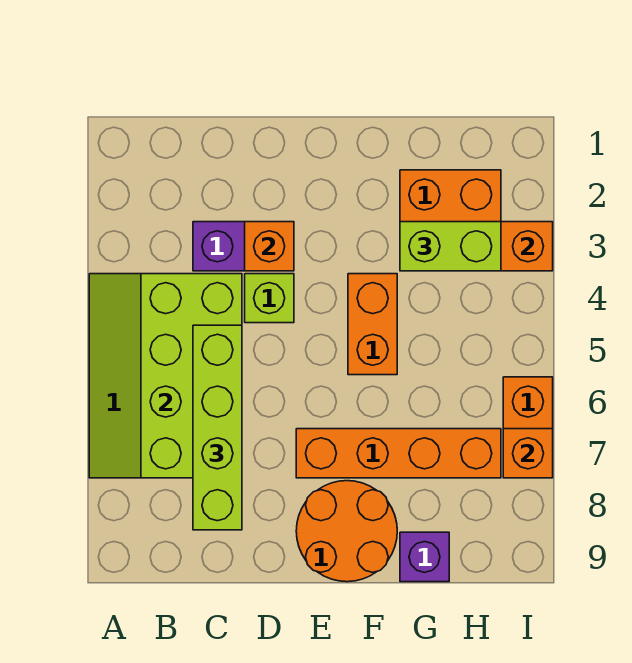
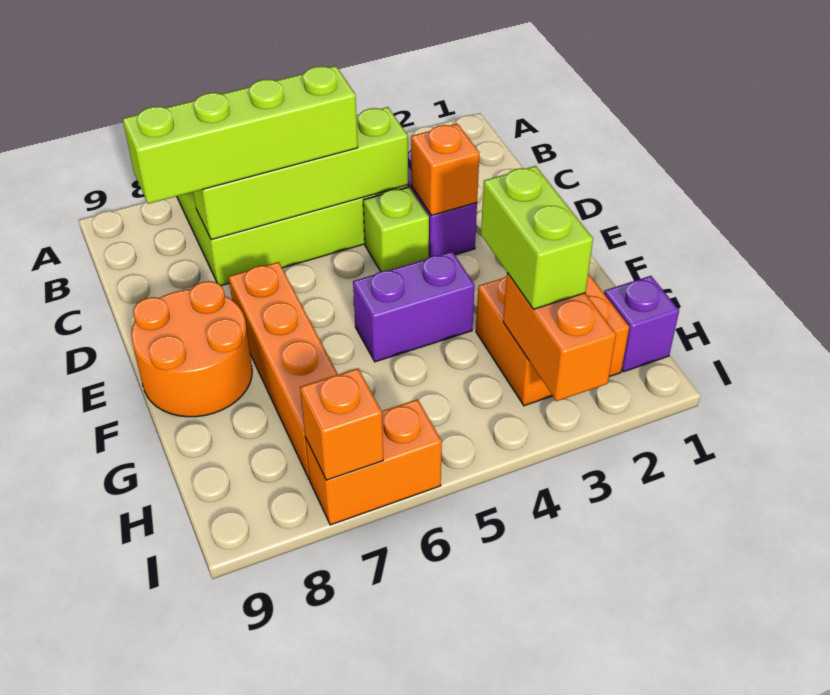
lime brick B4:C7 level 2 -> lime brick C4:C7 level 2
orange brick F4:F5 level 1 -> purple brick F4:F5 level 1
purple brick G9 level 1 -> purple brick H1 level 1

